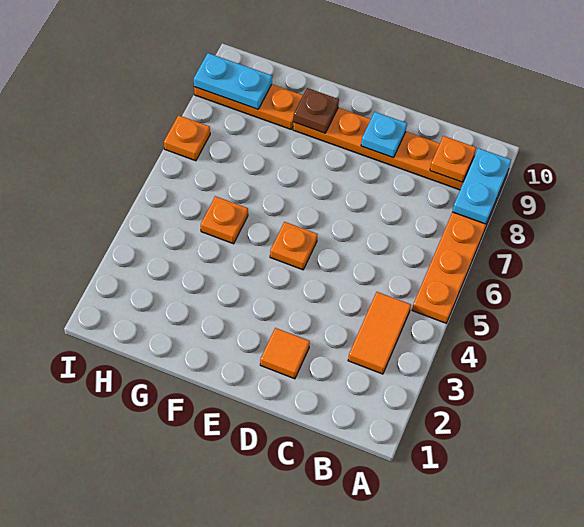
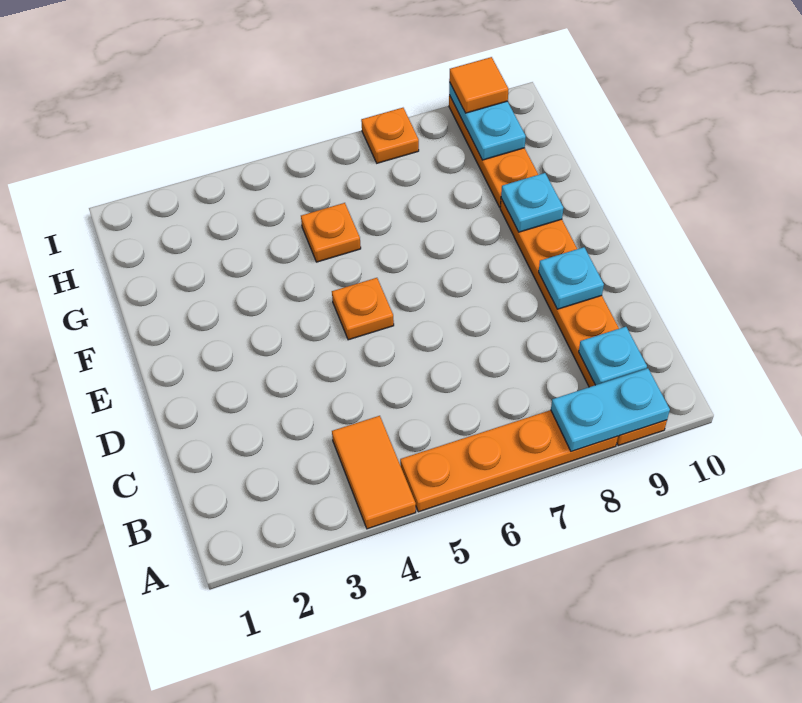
orange tile B3:B4 level 1 -> orange tile A4:B4 level 1
orange plate B9 level 2 -> cyan plate B9 level 2
orange tile D2 level 1 -> orange tile I9 level 3
brown plate F9 level 2 -> cyan plate F9 level 2

